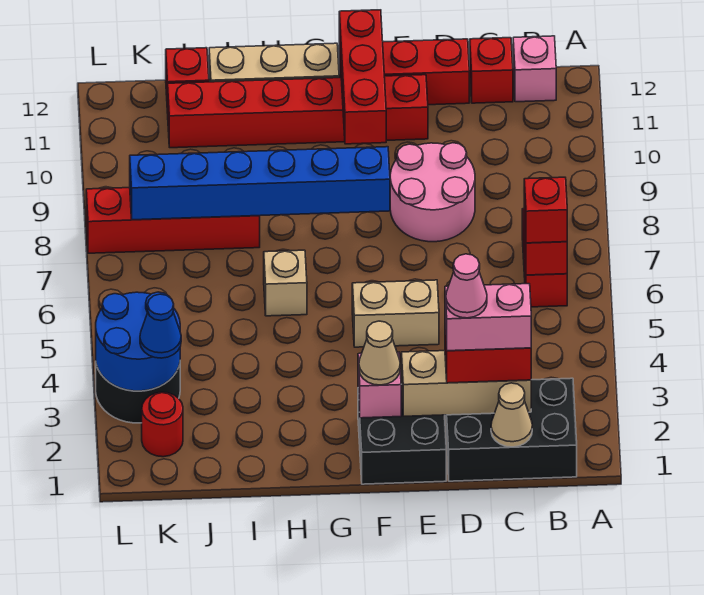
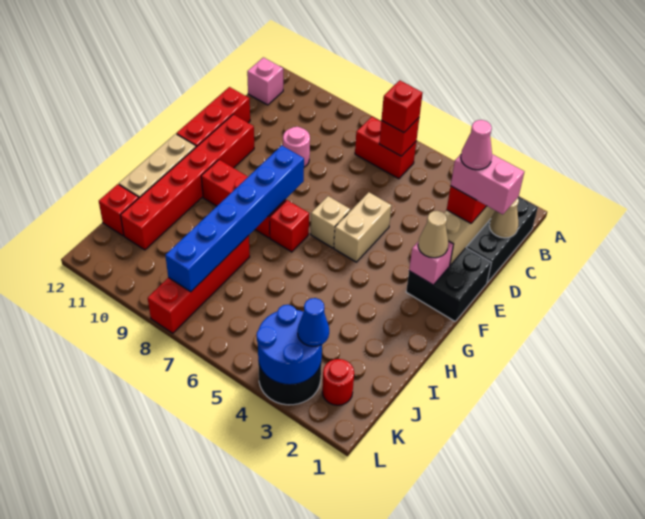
pink brick C2:D2 level 4 -> pink brick D1:D2 level 4
red brick C12 level 1 -> red brick G7 level 1
pink round brick D8:E9 level 1 -> pink round brick D9 level 1
red brick F10:F12 level 2 -> red brick G8:G10 level 1
tan brick H6 level 1 -> tan brick F6 level 1

